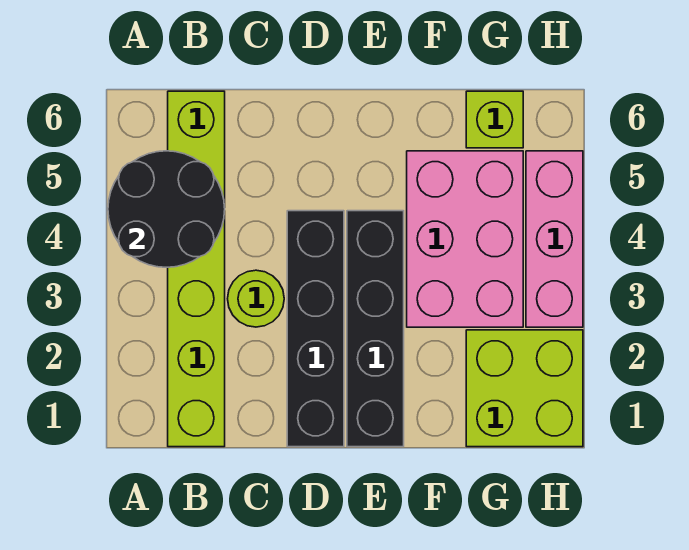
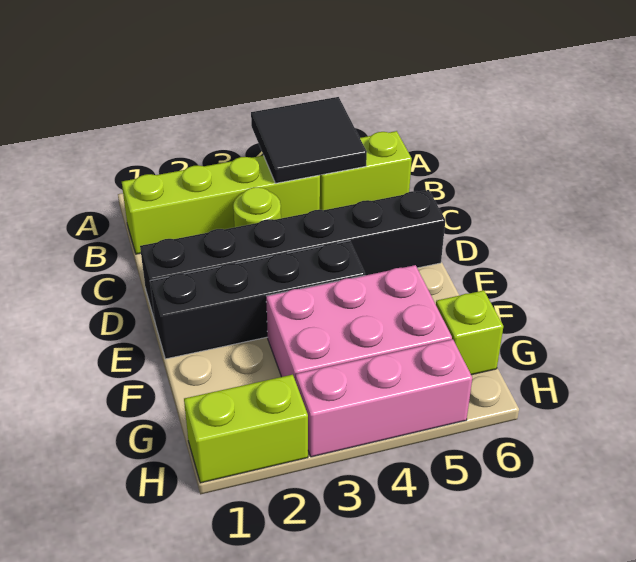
black round brick A4:B5 level 2 -> black tile A4:B5 level 2
black brick D1:D4 level 1 -> black brick D1:D6 level 1
lime brick G1:H2 level 1 -> lime brick H1:H2 level 1

